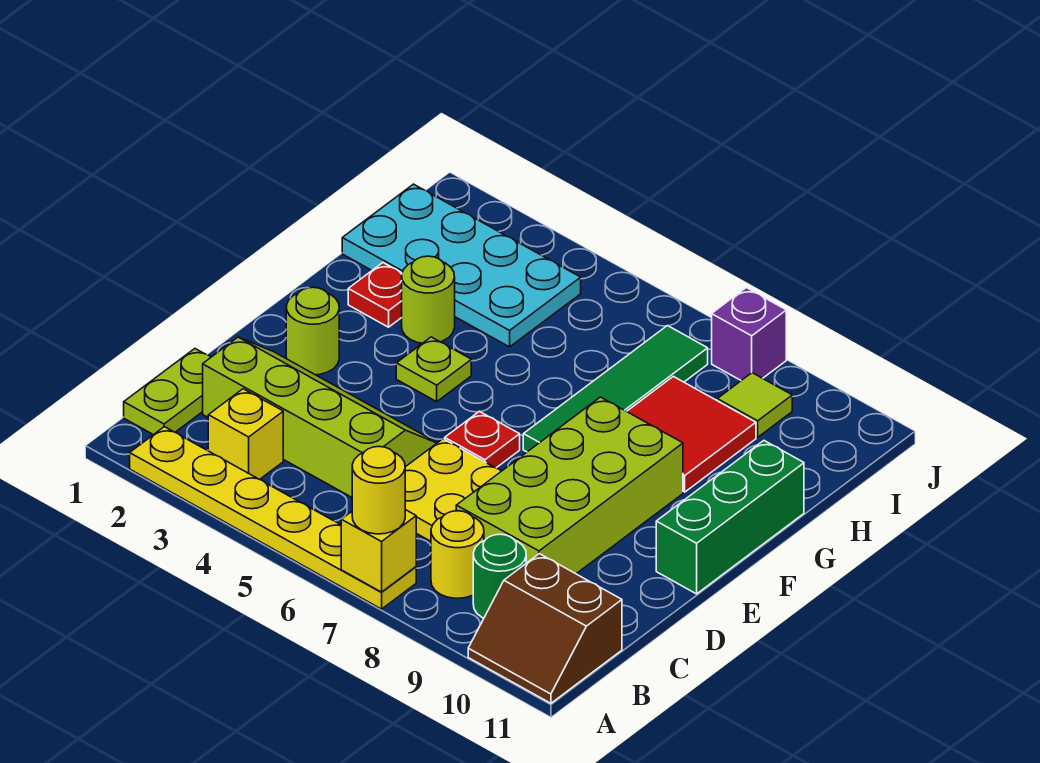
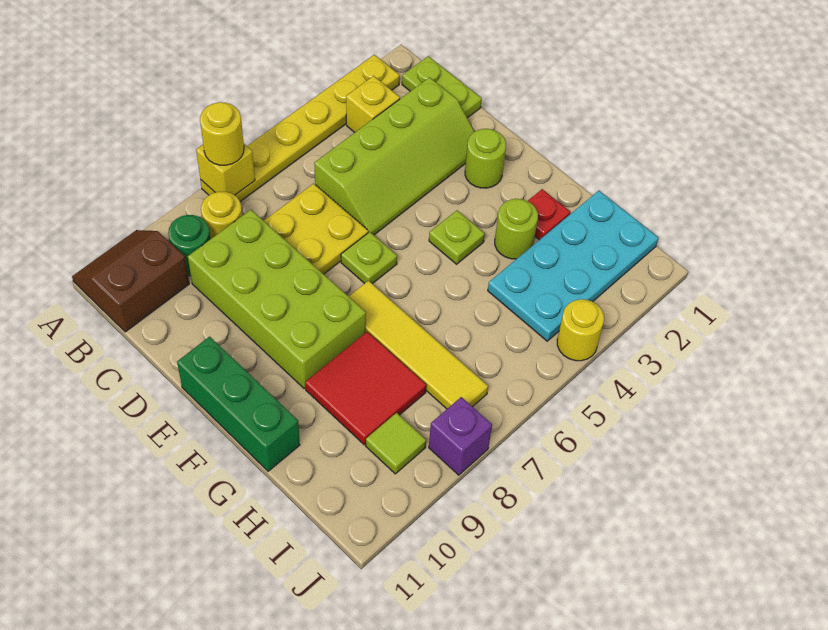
red plate E6 level 1 -> lime plate E6 level 1
green tile F7:I7 level 1 -> yellow tile F7:I7 level 1
none -> yellow round brick J4 level 1

